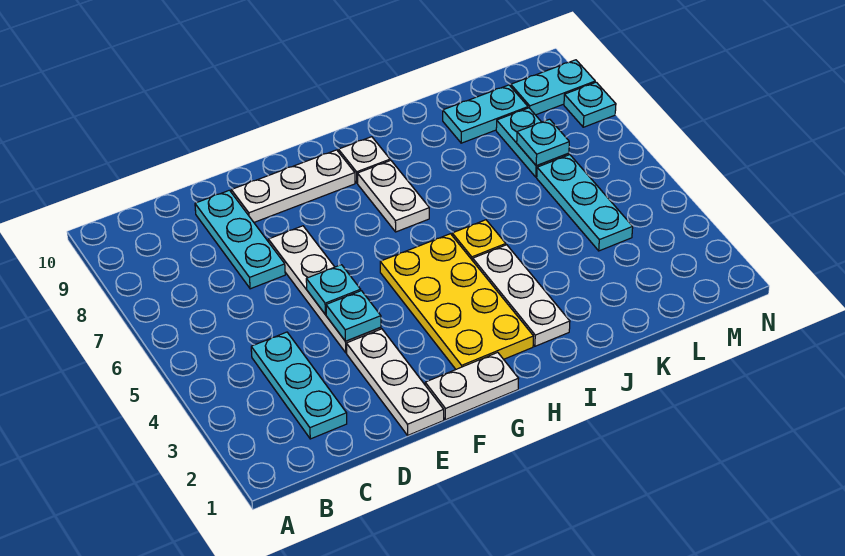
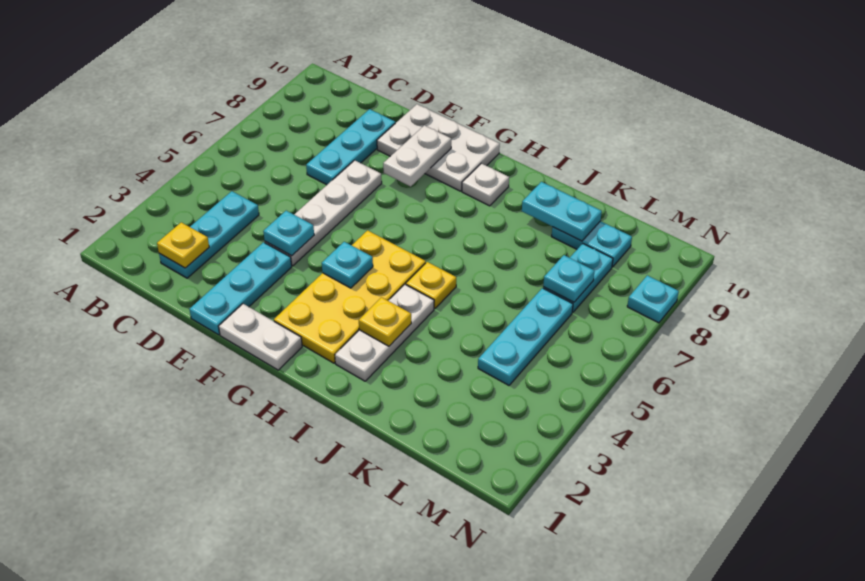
none -> yellow plate C2 level 2
white plate E1:E3 level 1 -> cyan plate E1:E3 level 1
cyan plate E5 level 2 -> cyan plate G4 level 2
white plate E9:G9 level 1 -> white plate E9:G10 level 1
white plate H7:H8 level 1 -> white plate F8:F9 level 2
none -> yellow plate I3 level 2
cyan plate M9:N9 level 1 -> cyan plate J9:K9 level 2

